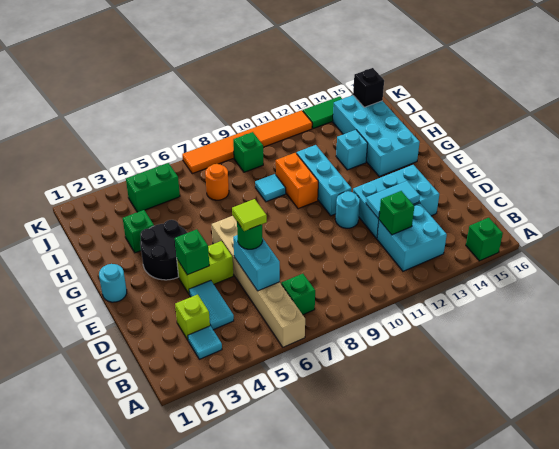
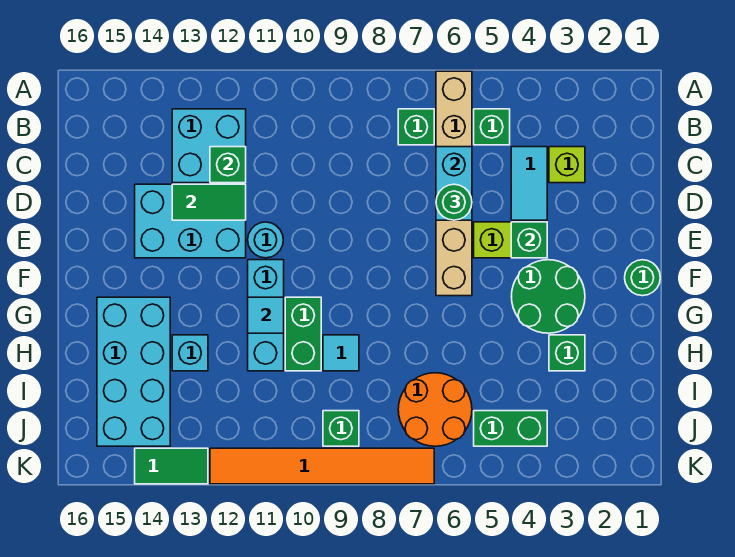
green brick A15 level 1 -> green brick B5 level 1
cyan tile B3 level 1 -> cyan tile G11 level 2
lime tile D6 level 4 -> none
cyan tile D12:D13 level 2 -> green tile D12:D13 level 2
cyan round brick F1 level 1 -> green round brick F1 level 1
black round brick F3:G4 level 1 -> green round brick F3:G4 level 1
orange brick G10:H10 level 1 -> green brick G10:H10 level 1
orange round brick I7 level 1 -> orange round brick I6:J7 level 1
black brick J15 level 2 -> none

